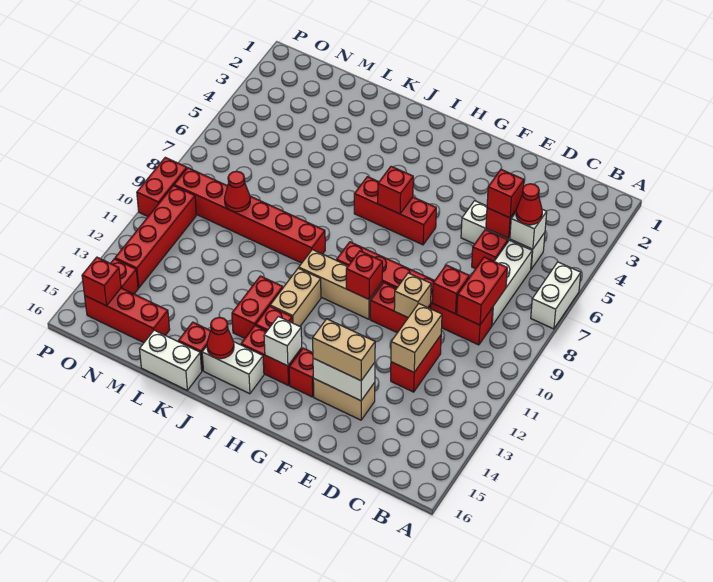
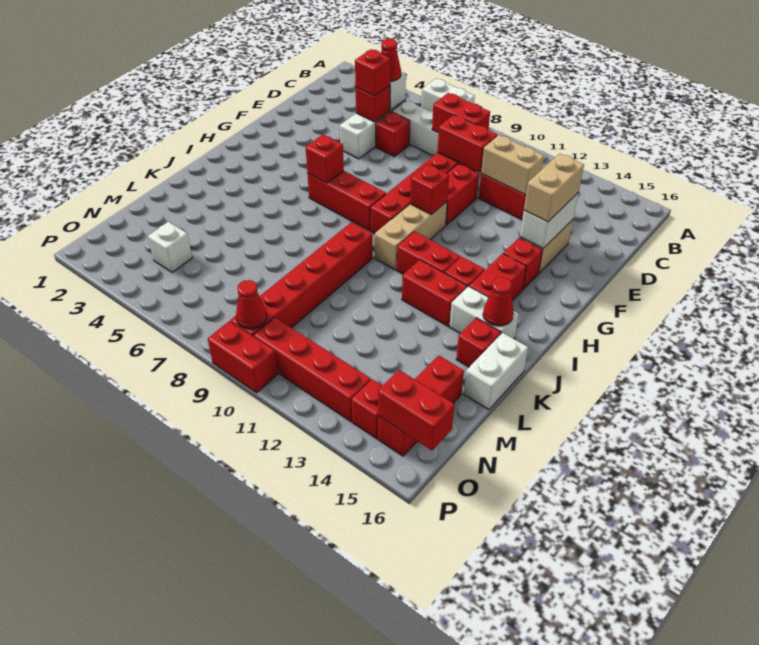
red brick D9 level 2 -> red brick D9:D10 level 2
tan brick E10 level 2 -> none
red brick G6:I6 level 1 -> red brick H6:H8 level 1
white brick H14 level 2 -> white brick N4 level 1
tan brick I11:I12 level 1 -> red brick I11:I12 level 1
white brick I15:J15 level 1 -> white brick J14:J15 level 1
red cone M9 level 2 -> red cone O9 level 2
red brick O15 level 2 -> red brick O15:O16 level 2

